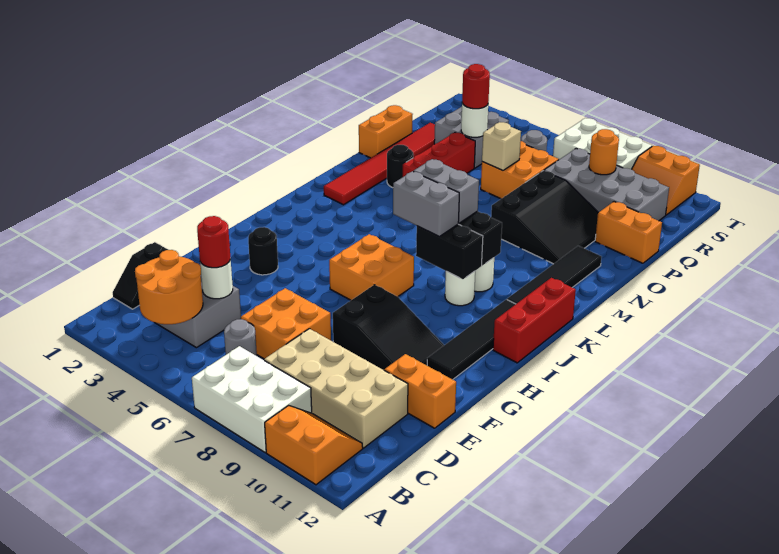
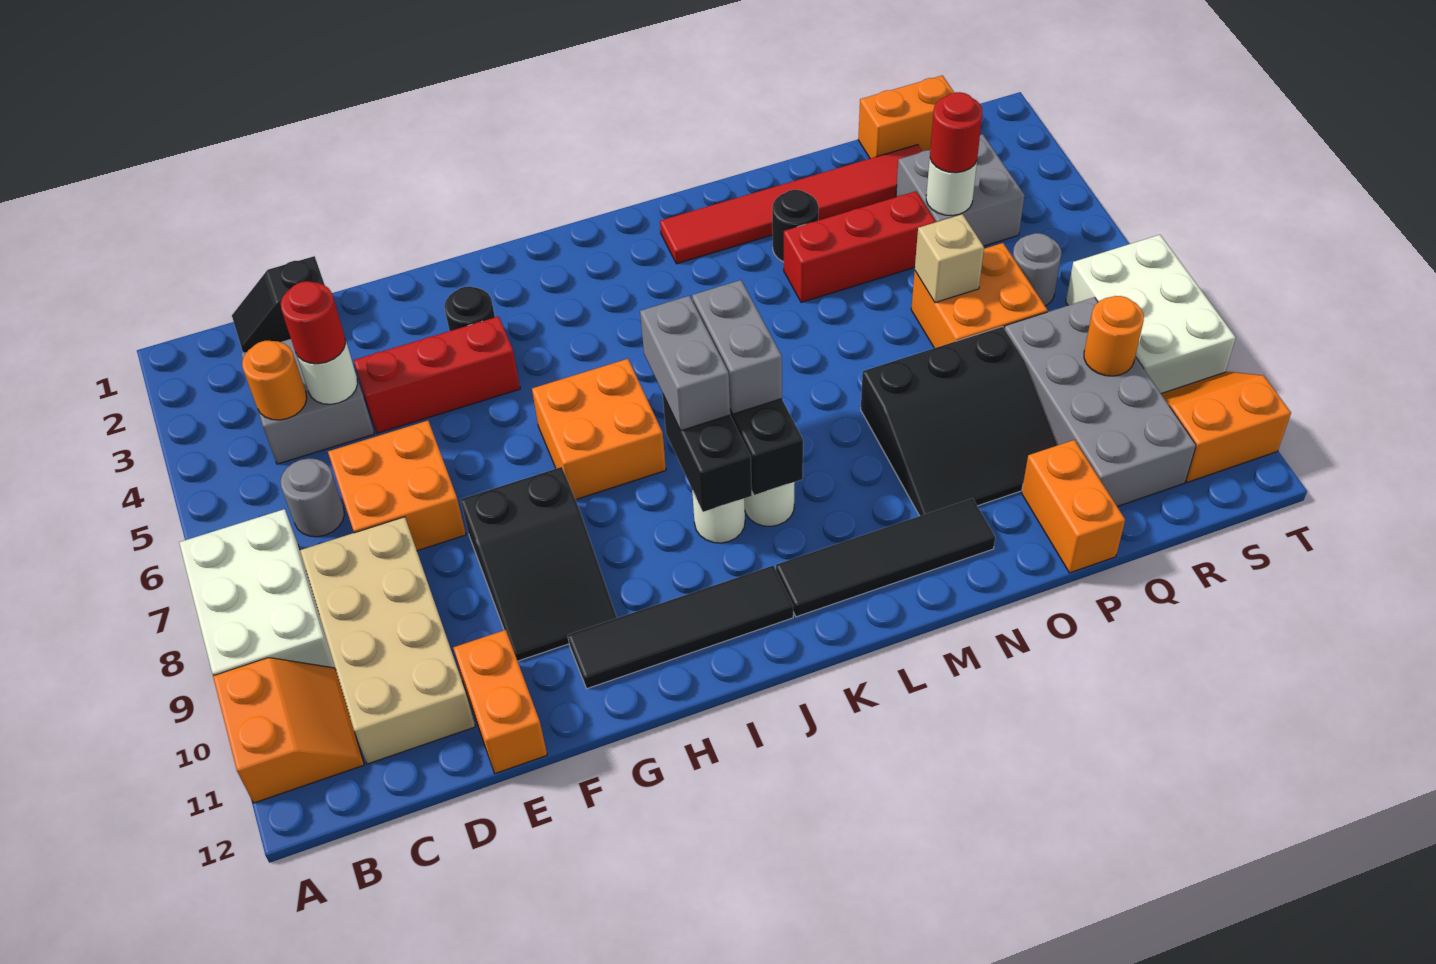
orange round brick B3:C4 level 2 -> orange round brick C4 level 2
red brick I12:K12 level 1 -> red brick E4:G4 level 1
orange brick O1:P1 level 1 -> orange brick Q1:R1 level 1
orange slope S10:T11 level 1 top T -> orange slope S10:T11 level 1 top 11

